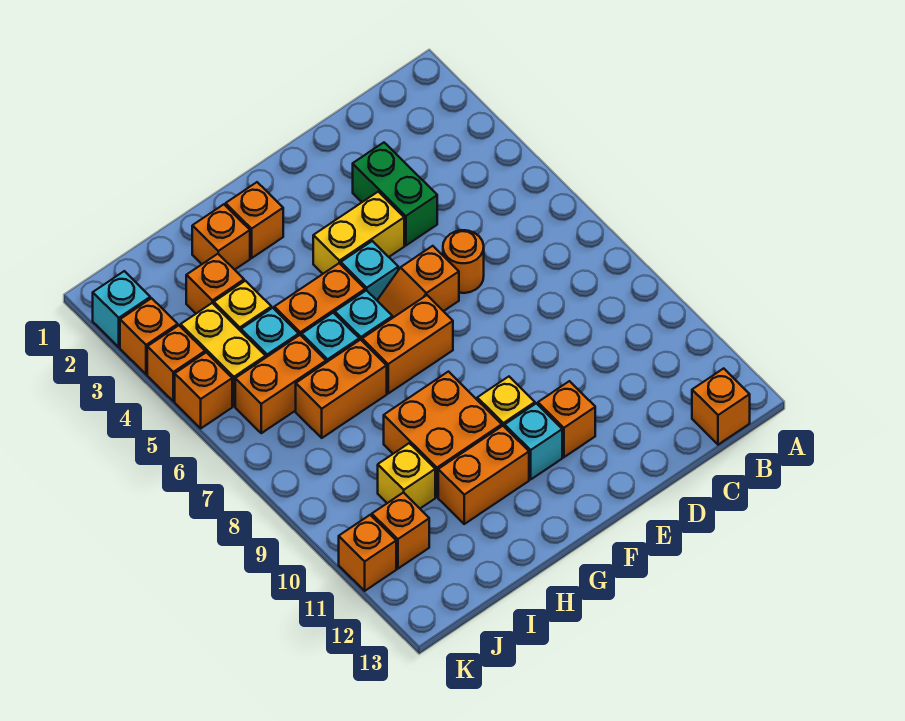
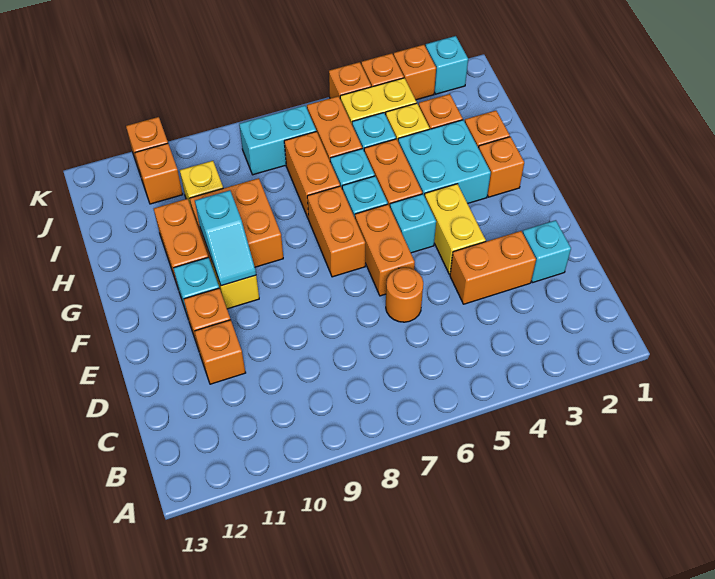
orange brick B13 level 1 -> orange brick D11 level 1
none -> cyan brick D2 level 1
green brick D3:D4 level 1 -> orange brick D3:D4 level 1
orange slope E6:F6 level 1 top E -> orange brick E6:F6 level 1
none -> cyan slope F10:G10 level 2 top G
none -> cyan brick G3:H4 level 1
none -> cyan brick J7:J8 level 1

